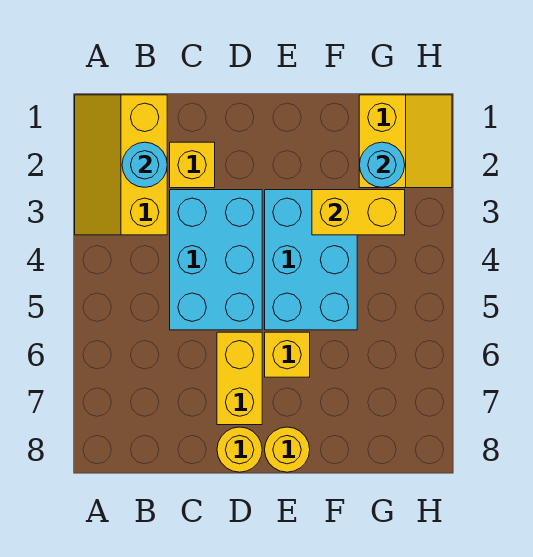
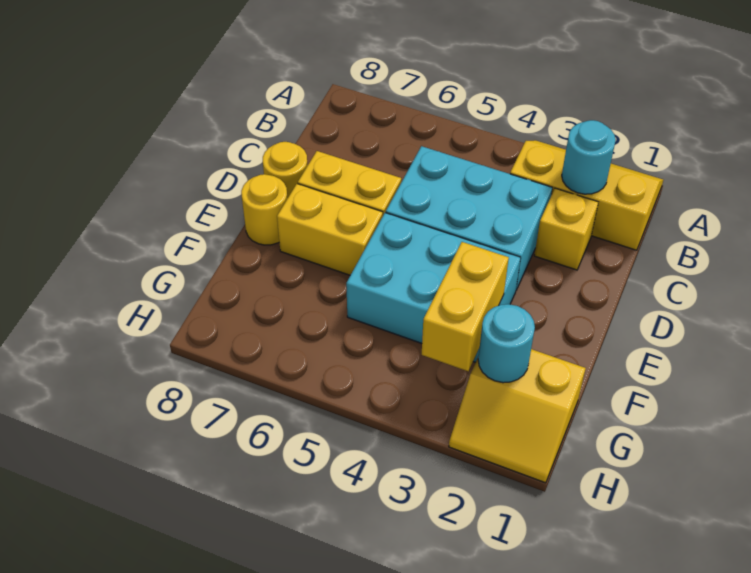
yellow brick E6 level 1 -> yellow brick E6:E7 level 1

